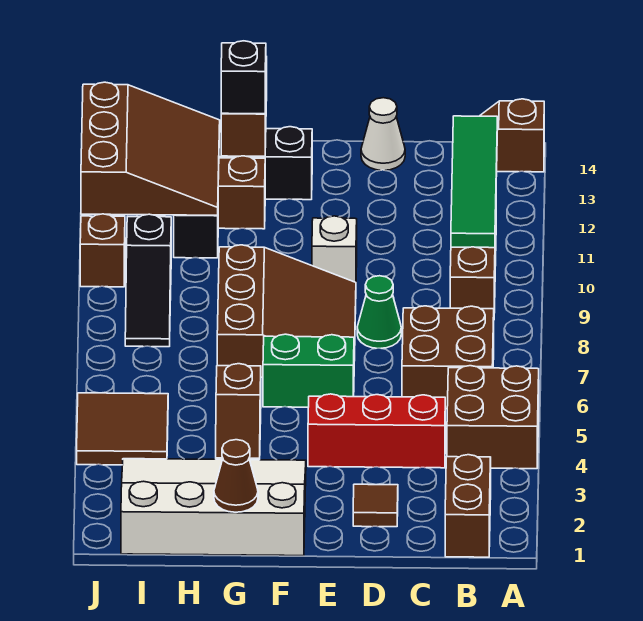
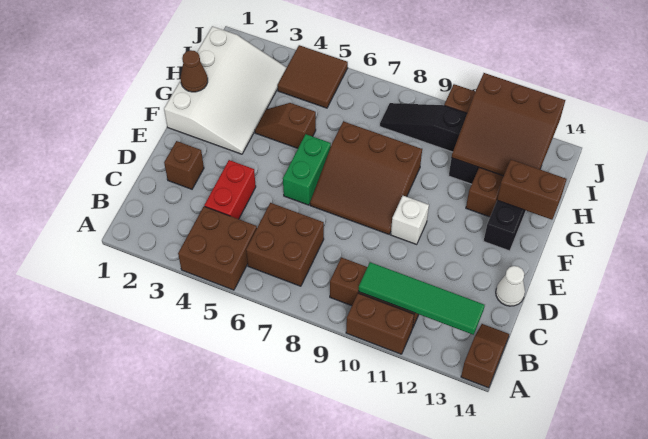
brown brick B1:B2 level 1 -> brown brick A10:A11 level 1
red brick C4:E4 level 1 -> red brick C4:D4 level 1
brown tile D2 level 1 -> brown brick D2 level 1
green cone D8 level 1 -> none
black brick G13 level 3 -> none

